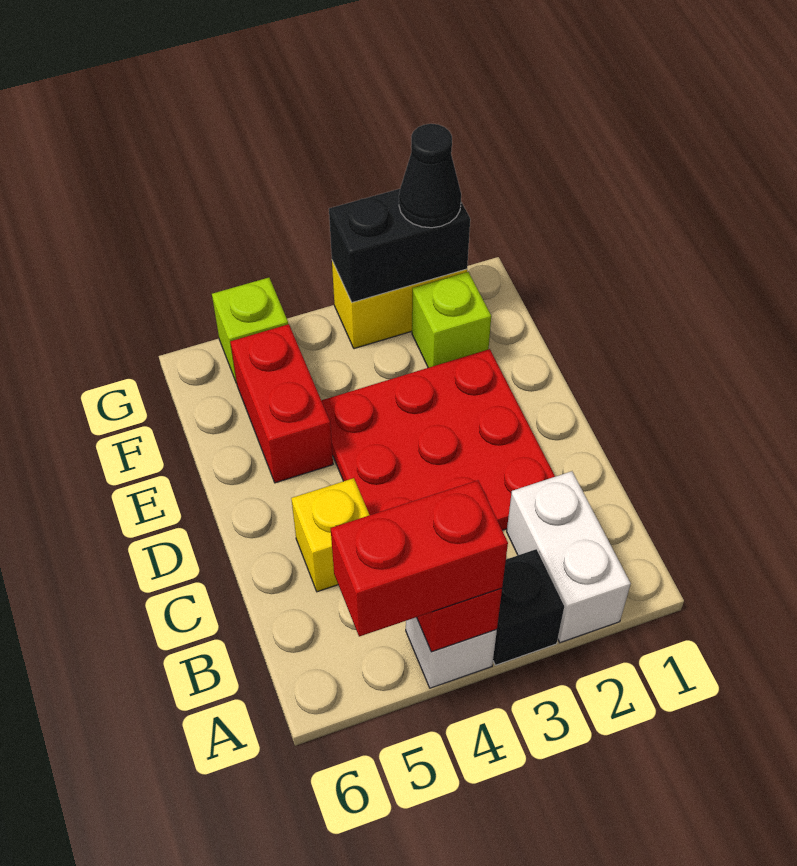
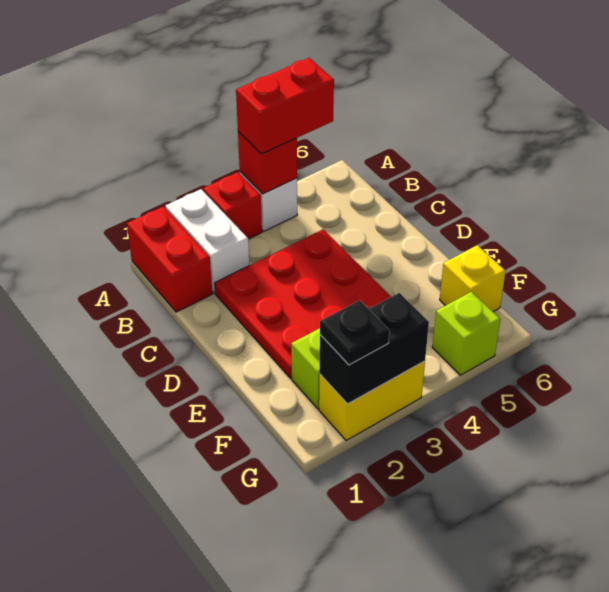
black brick A3 level 1 -> red brick A3 level 1
yellow brick C5 level 1 -> yellow brick F6 level 1
red brick E5:F5 level 1 -> red brick A1:B1 level 1
black cone G2 level 3 -> black plate G2 level 3

